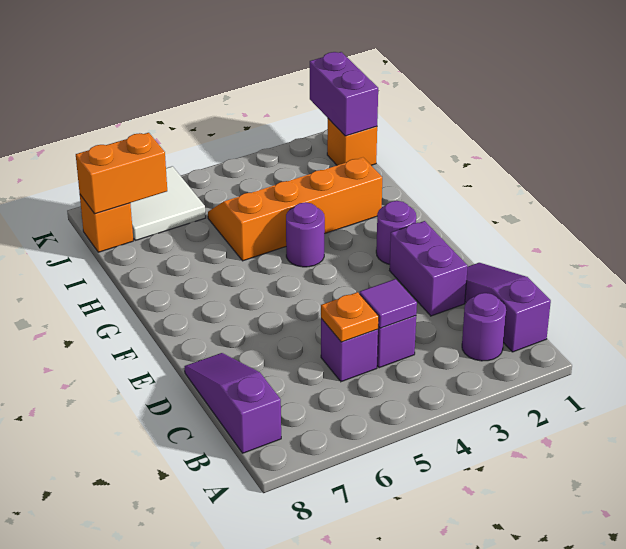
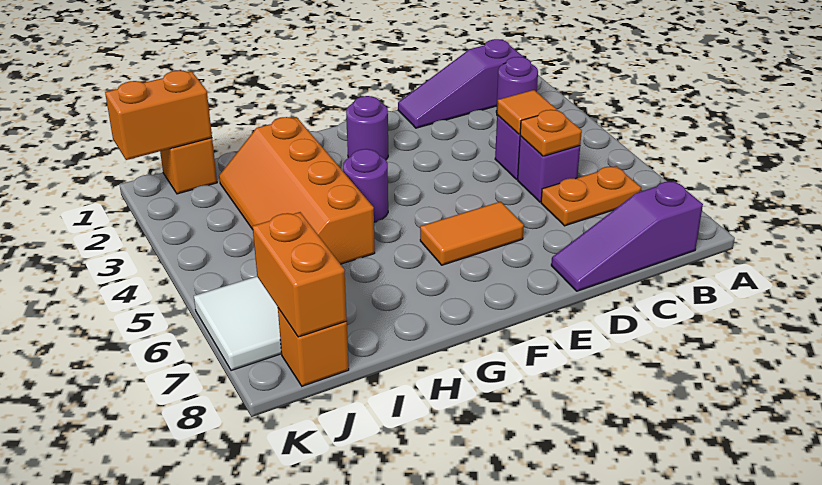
none -> orange plate B6:C6 level 1
purple tile C4 level 2 -> orange tile C4 level 2
purple brick D2:E2 level 1 -> none
none -> orange tile E6:F6 level 1
purple brick J1:K1 level 2 -> orange brick J1:K1 level 2

